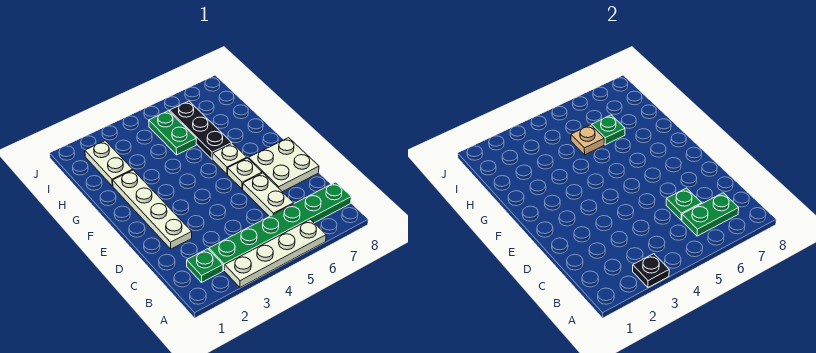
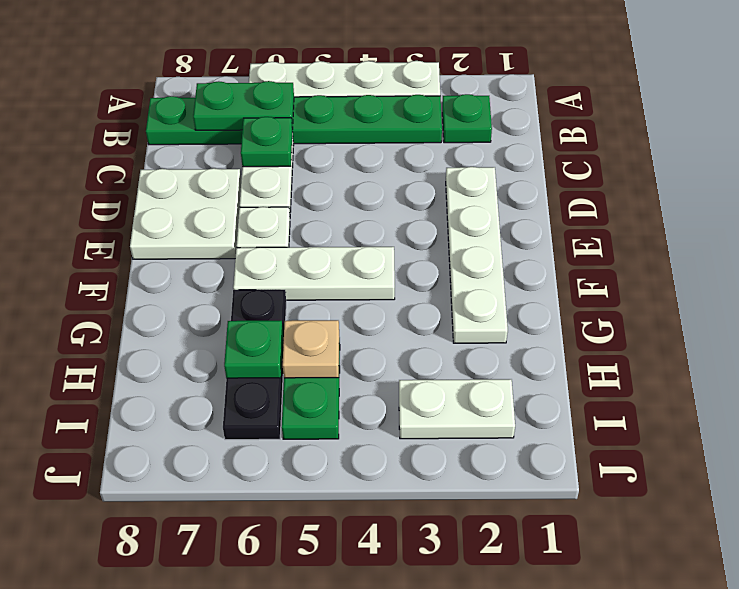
black plate A3 level 2 -> none
white plate F6 level 1 -> white plate F4:F6 level 1
white plate H2:I2 level 1 -> white plate I2:I3 level 1

